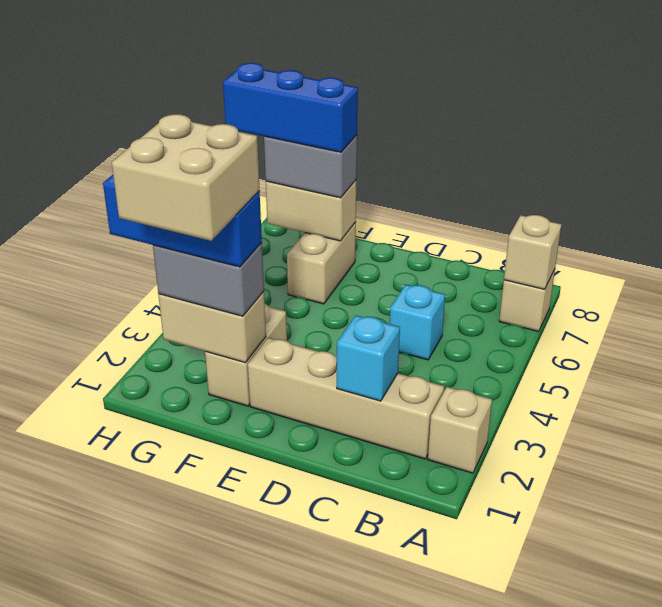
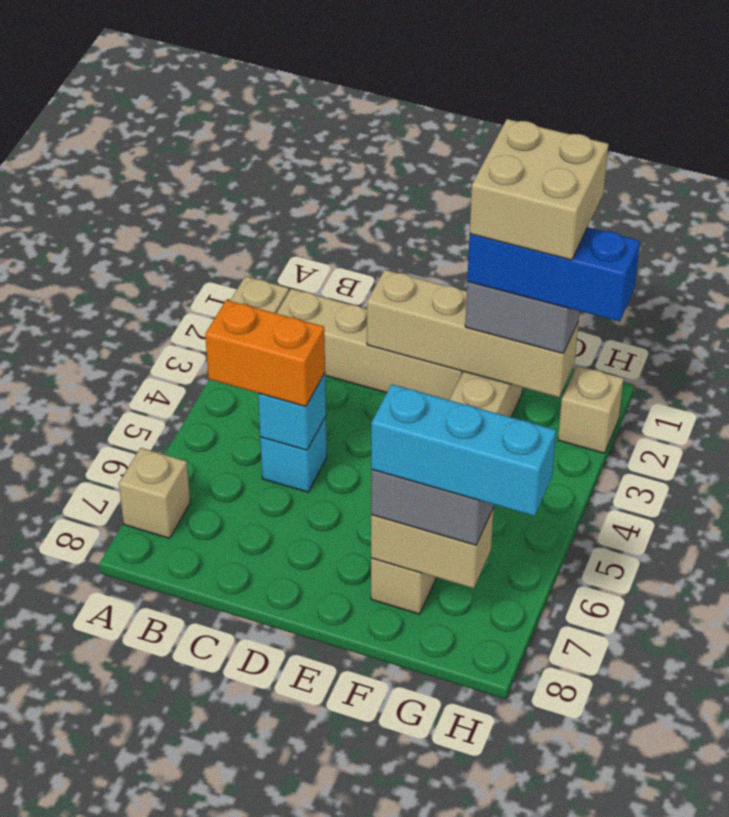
tan brick A7 level 2 -> tan brick H2 level 1
none -> orange brick B5:C5 level 3
cyan brick C2 level 2 -> cyan brick C5 level 2
tan brick F2:G2 level 2 -> tan brick D2:G2 level 2
blue brick F7:H7 level 4 -> cyan brick F7:H7 level 4

